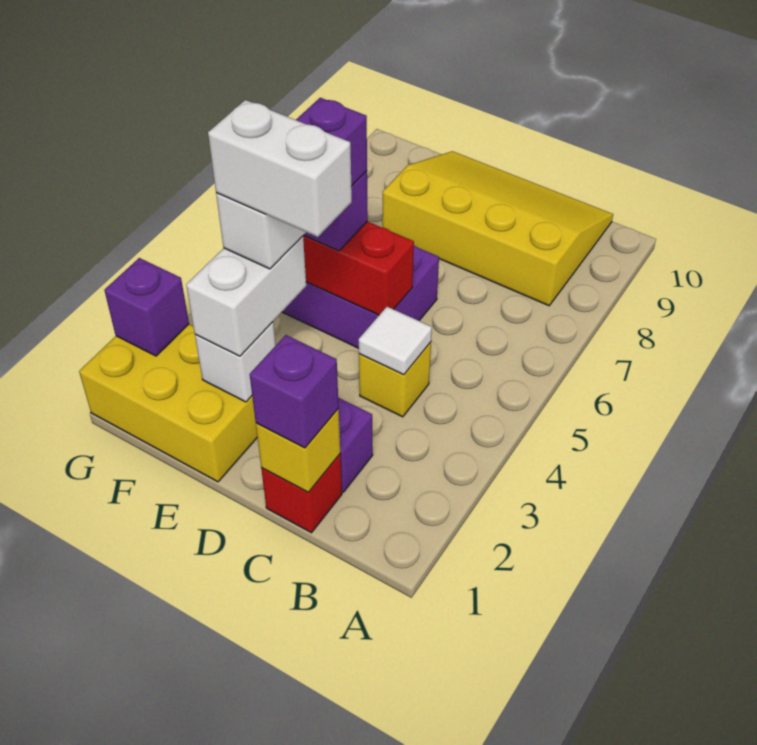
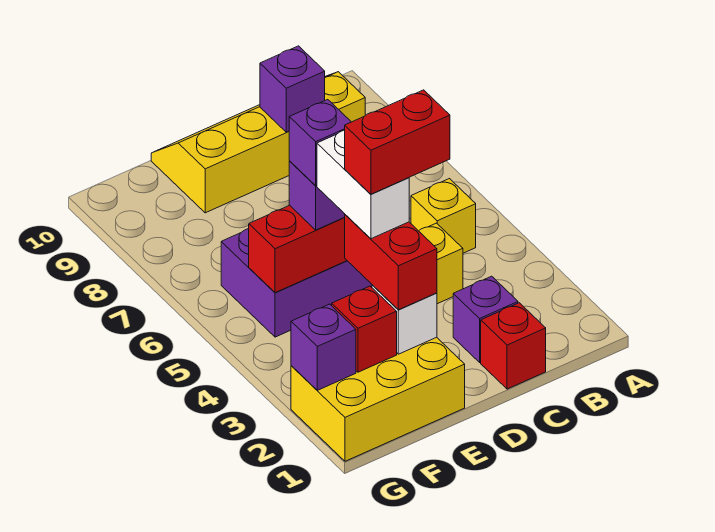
yellow slope B8:E10 level 1 top 8 -> yellow slope B9:E10 level 1 top 9
yellow brick C1 level 2 -> yellow brick B5 level 1
purple brick C1 level 3 -> purple brick C9 level 2
white tile C4 level 2 -> none
white brick D3:E3 level 5 -> red brick D3:E3 level 5
white brick E2:E3 level 3 -> red brick E2:E3 level 3
none -> red brick F2 level 2

